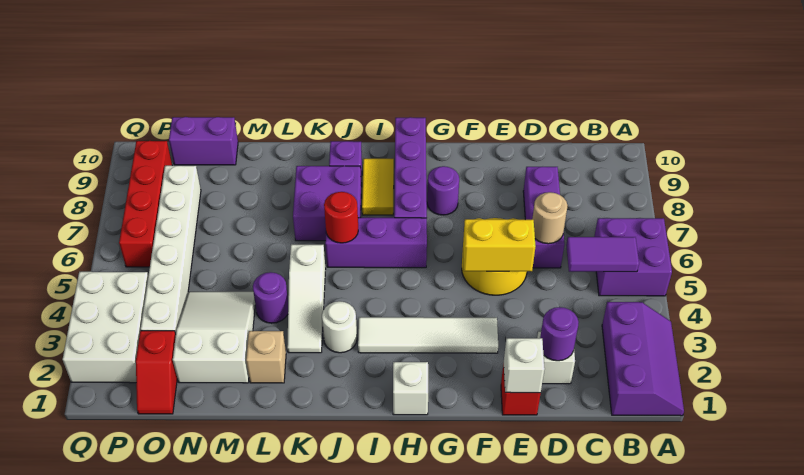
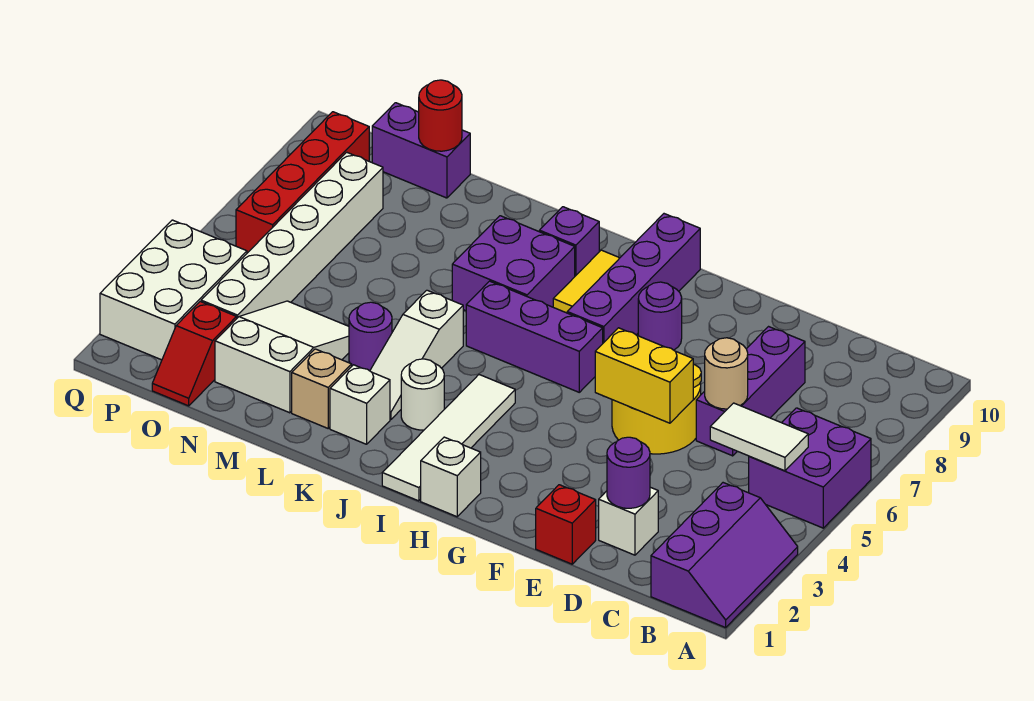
purple tile B5:C5 level 2 -> white tile B5:C5 level 2
white brick E1 level 2 -> white brick K2 level 1
white tile F3:I3 level 1 -> white tile I1:I4 level 1
red round brick J6 level 2 -> red round brick N10 level 2

